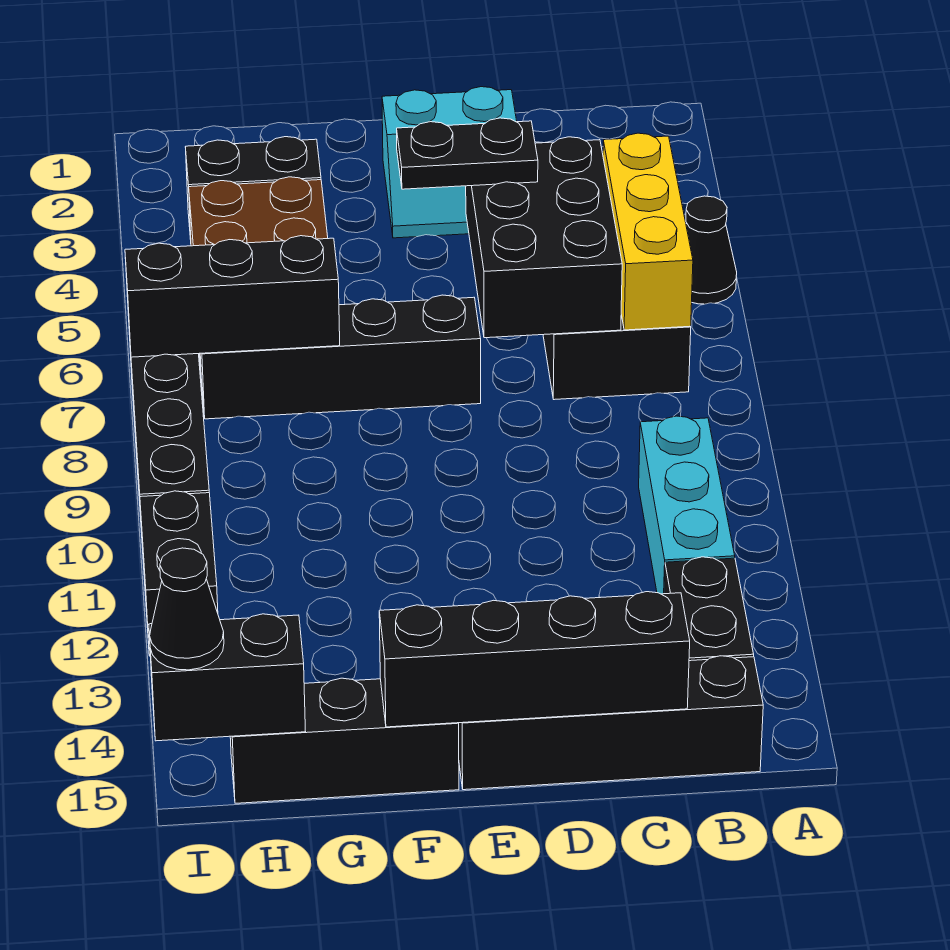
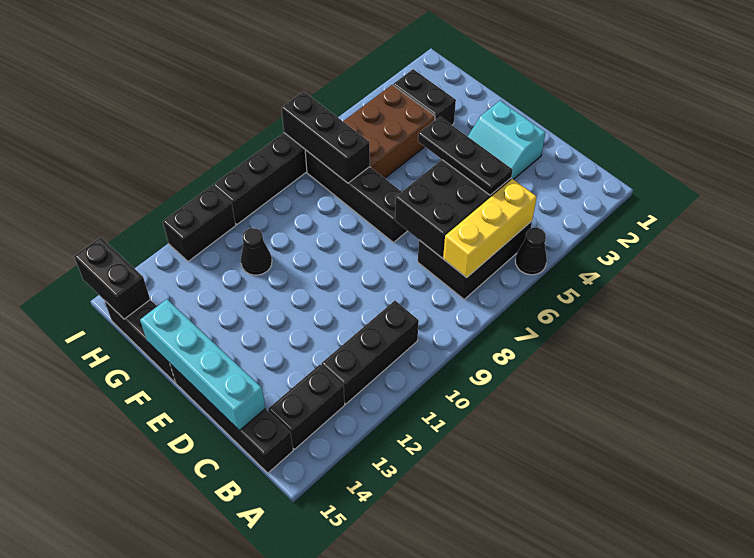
cyan brick B10:B12 level 1 -> black brick B10:B12 level 1
black brick C15:F15 level 2 -> cyan brick C15:F15 level 2
black plate D5:E5 level 3 -> black plate C5:E5 level 3
black cone I15 level 3 -> black cone G11 level 1

